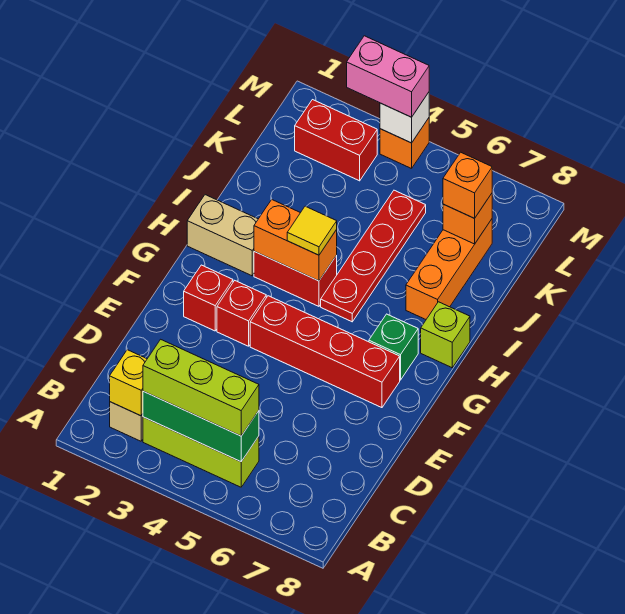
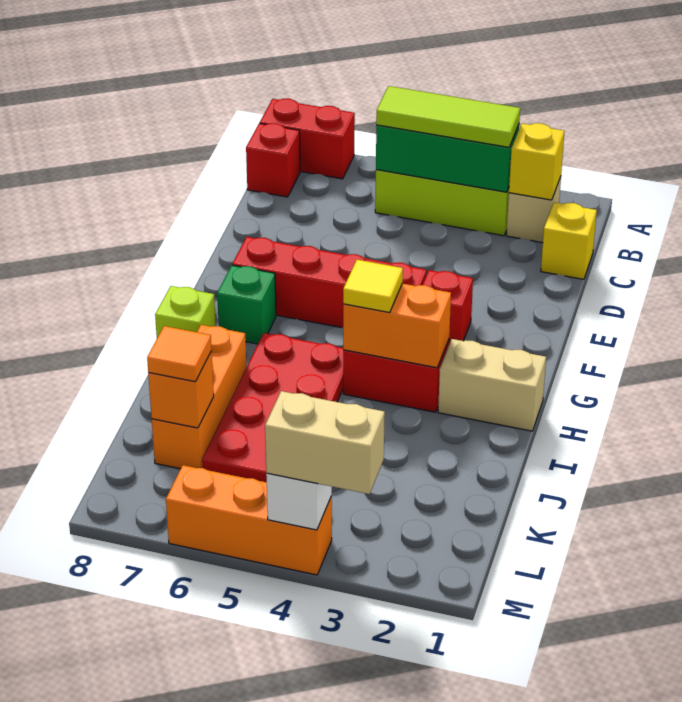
lime brick B3:B5 level 3 -> lime tile B3:B5 level 3
none -> yellow brick C1 level 1
red brick F2 level 1 -> red brick B8 level 1
red plate H5:K5 level 1 -> red plate H5:K6 level 1
orange brick K7 level 3 -> orange tile K7 level 3
red brick L2:L3 level 1 -> red brick A7:A8 level 1
pink brick M3:M4 level 3 -> tan brick M3:M4 level 3
orange brick M4 level 1 -> orange brick M4:M6 level 1

